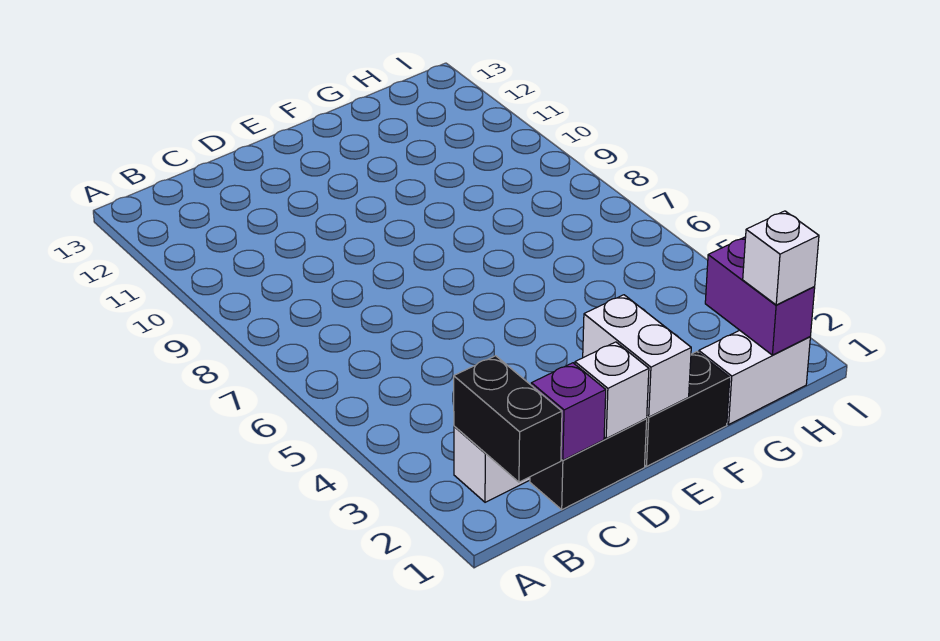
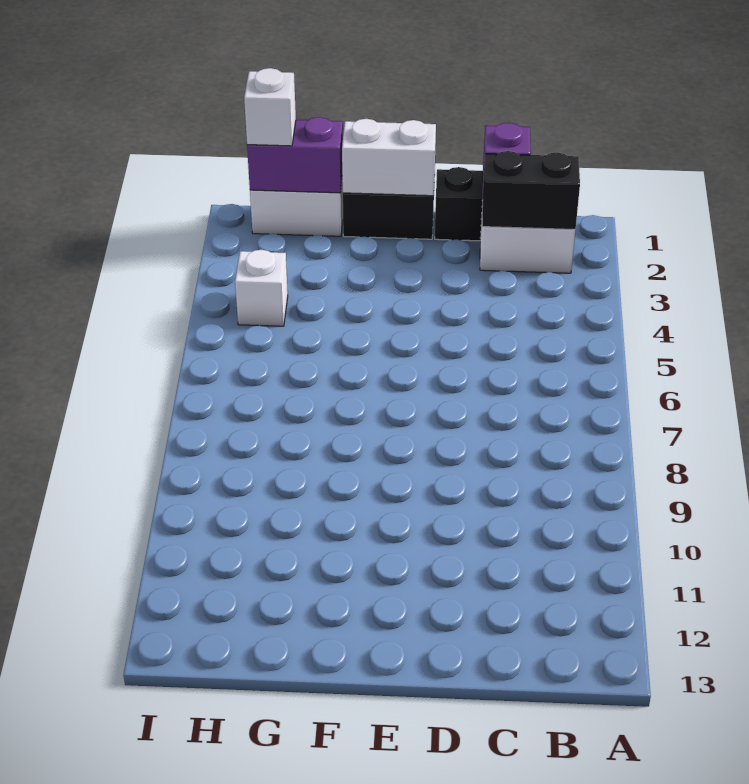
black brick B1:B2 level 2 -> black brick B2:C2 level 2
white brick D1 level 2 -> white brick H4 level 1
white brick E1:E2 level 2 -> white brick E1:F1 level 2
purple brick H1:H2 level 2 -> purple brick G1:H1 level 2

